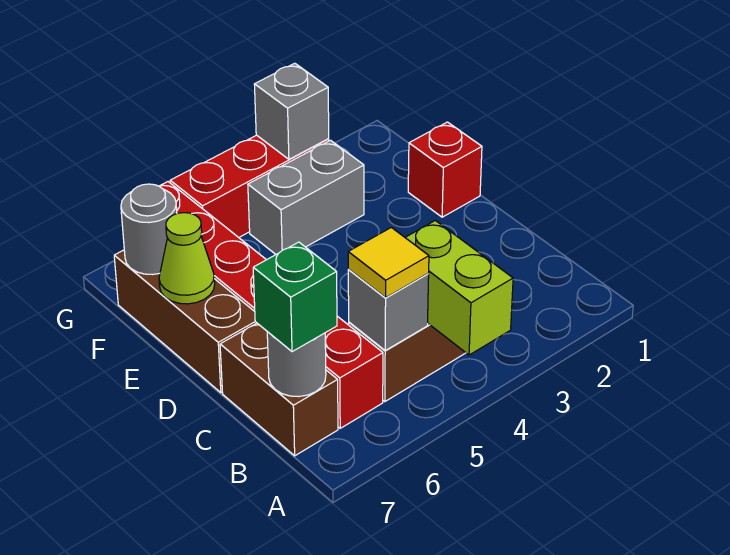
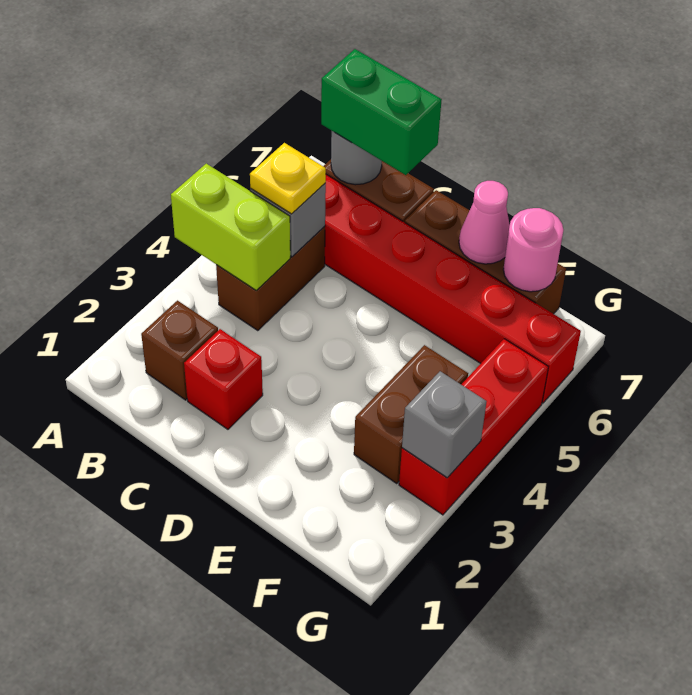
none -> brown brick B2 level 1
yellow tile B5 level 3 -> yellow plate B5 level 3
green brick B7 level 3 -> green brick B7:C7 level 3
red brick E1 level 1 -> red brick C2 level 1
lime cone E7 level 2 -> pink cone E7 level 2
grey brick F3:F4 level 1 -> brown brick F3:F4 level 1
grey round brick F7 level 2 -> pink round brick F7 level 2

